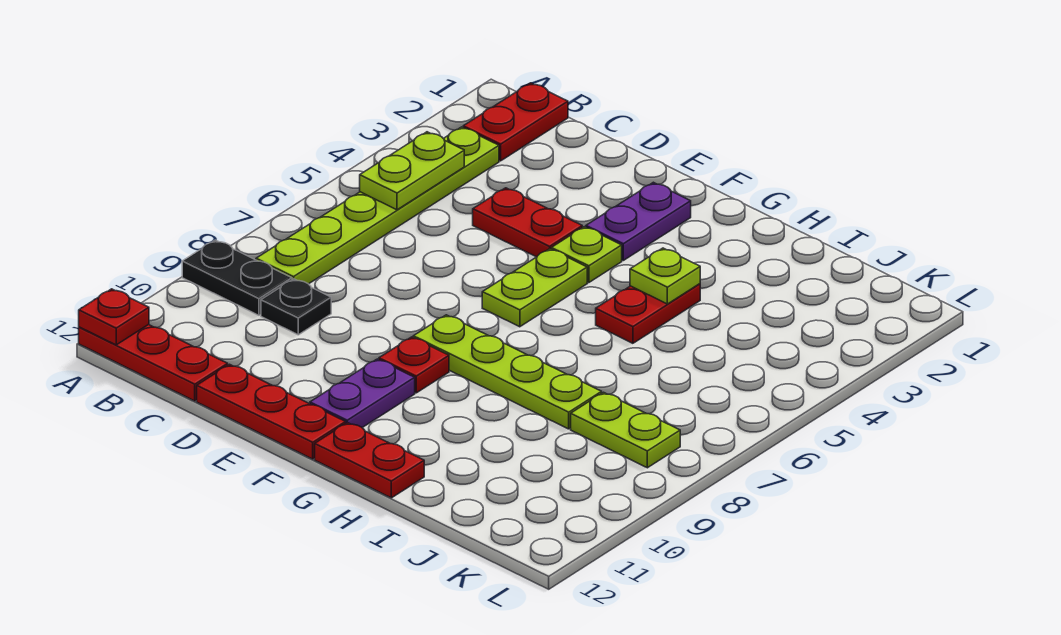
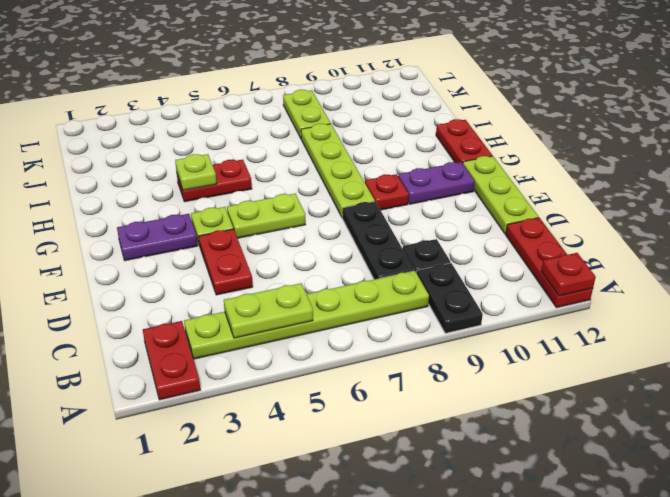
red plate B1:B2 level 1 -> red plate A2:B2 level 1
none -> black plate C8:E8 level 1
red plate D12:F12 level 1 -> lime plate D12:F12 level 1

